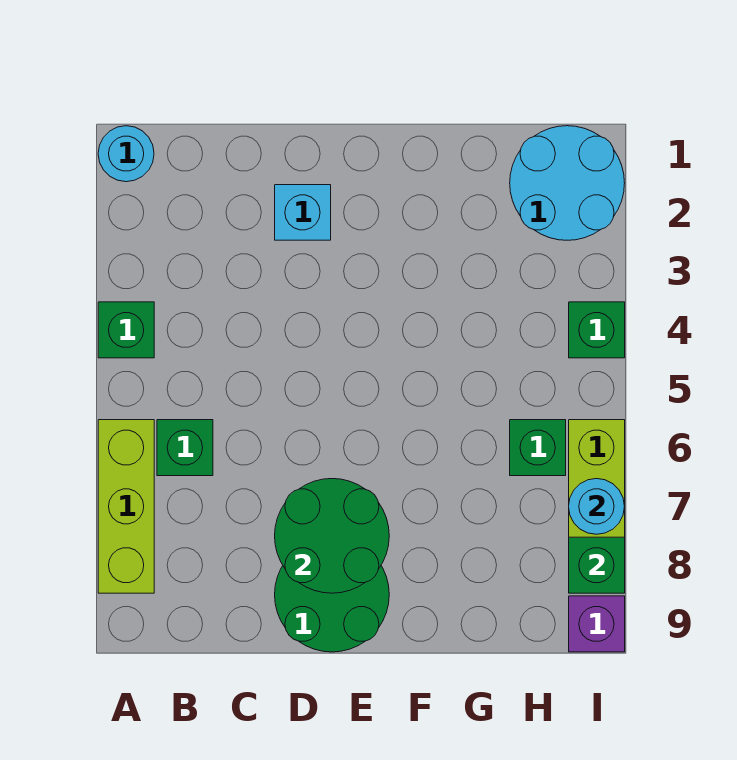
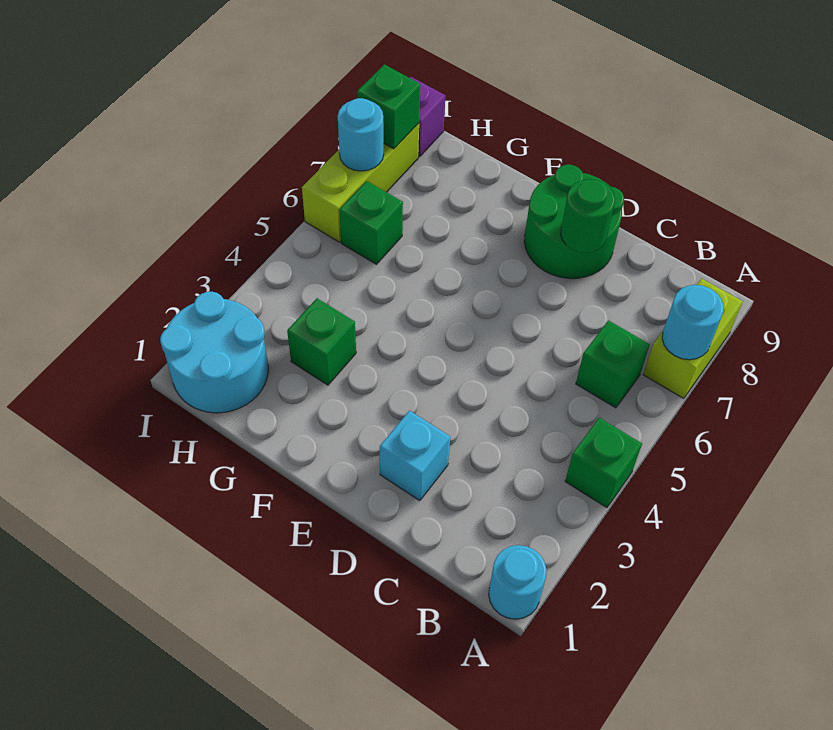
lime brick A6:A8 level 1 -> lime brick A7:A8 level 1
none -> cyan round brick A7 level 2
green round brick D7:E8 level 2 -> green round brick D8 level 2
green brick I4 level 1 -> green brick G3 level 1

